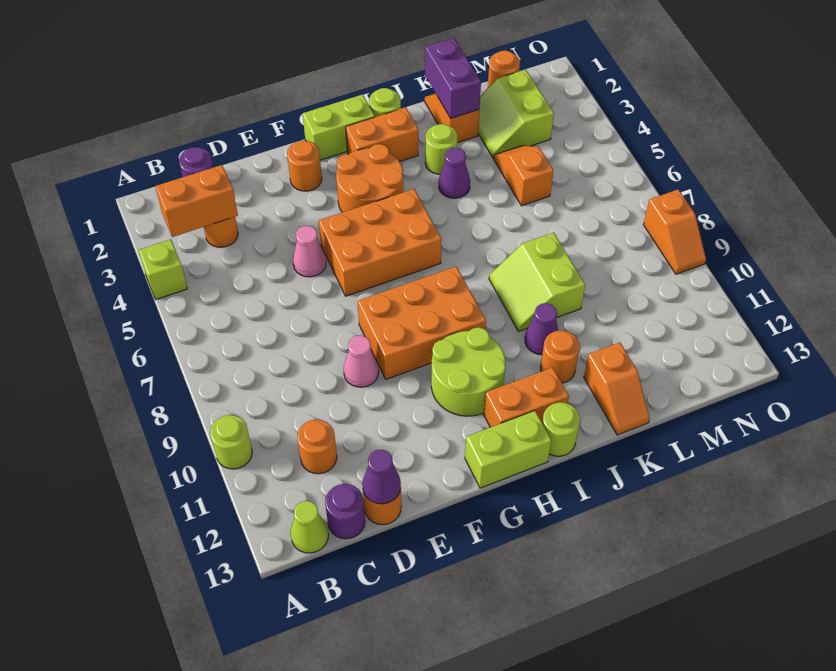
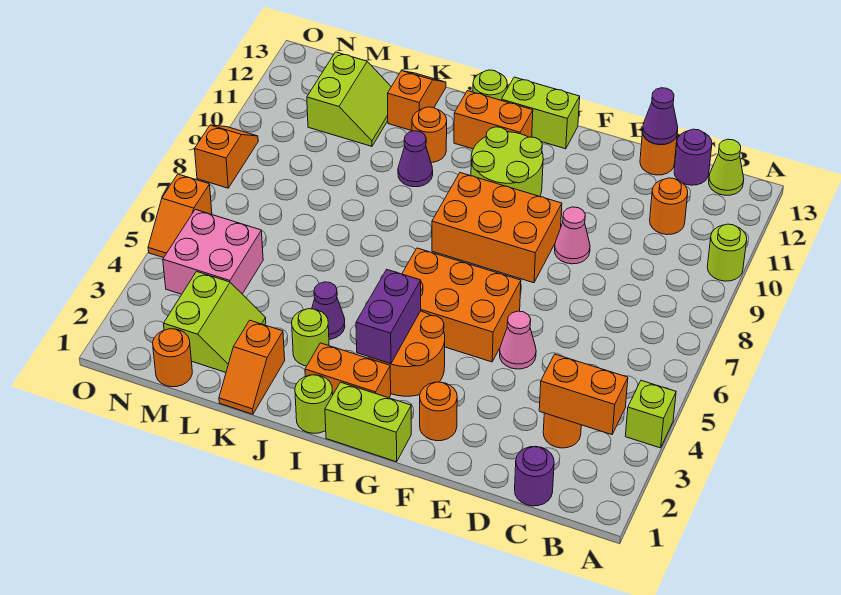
lime slope J8:K9 level 1 top K -> lime slope L11:M12 level 1 top M
purple brick K1:K2 level 2 -> purple brick H3:H4 level 2
orange slope L4:L5 level 1 top 5 -> orange slope O5:O6 level 1 top 6
none -> pink brick M4:N5 level 1

